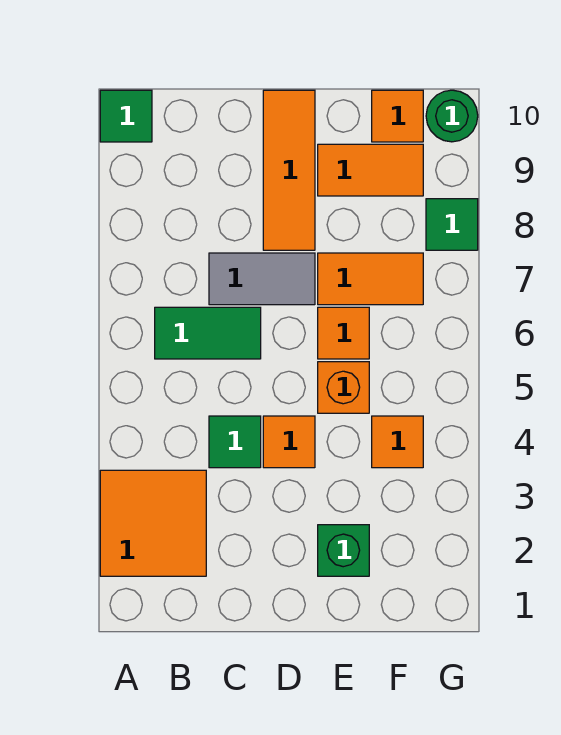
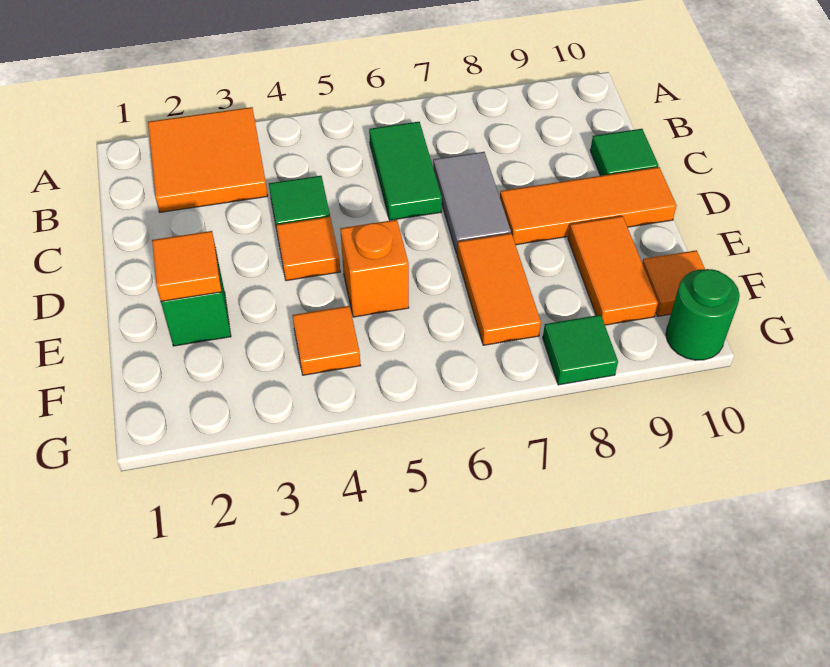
green tile A10 level 1 -> green tile C10 level 1
orange tile E6 level 1 -> orange tile E2 level 2

